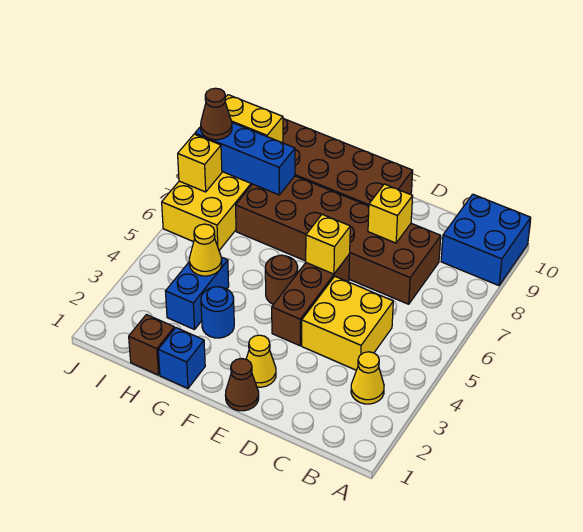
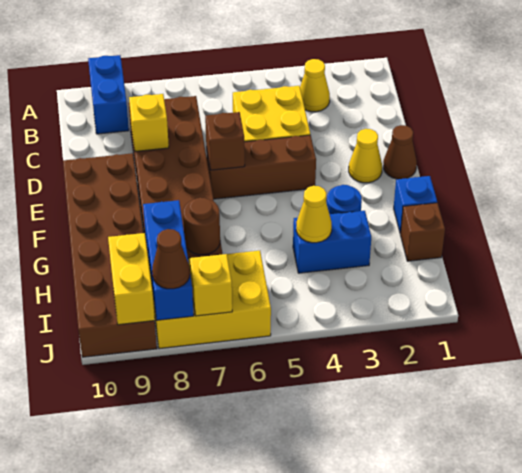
blue brick A9:B10 level 1 -> blue brick A9:B9 level 1
yellow brick E6 level 2 -> brown brick E6 level 2
brown round brick F5 level 1 -> brown round brick H7 level 2

